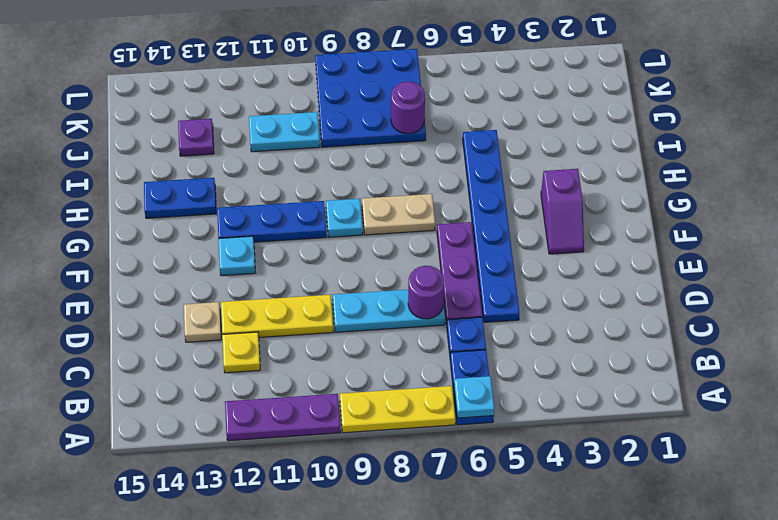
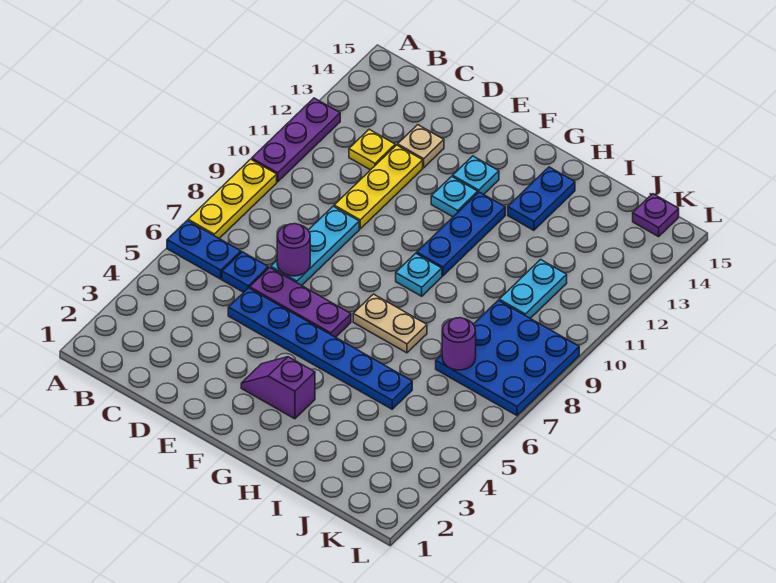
cyan plate A6 level 2 -> cyan plate F13 level 1
tan plate G7:G8 level 1 -> tan plate G7:H7 level 1
purple plate J13 level 1 -> purple plate K15 level 1

